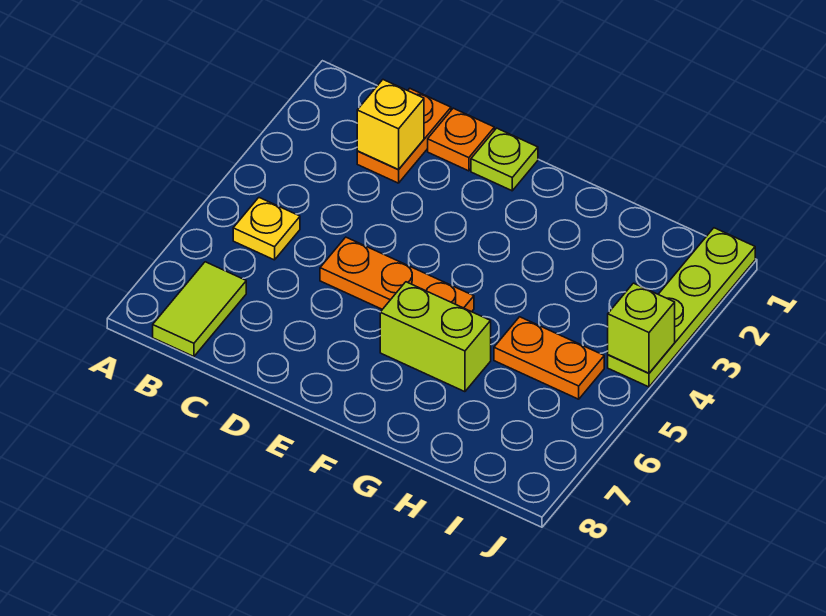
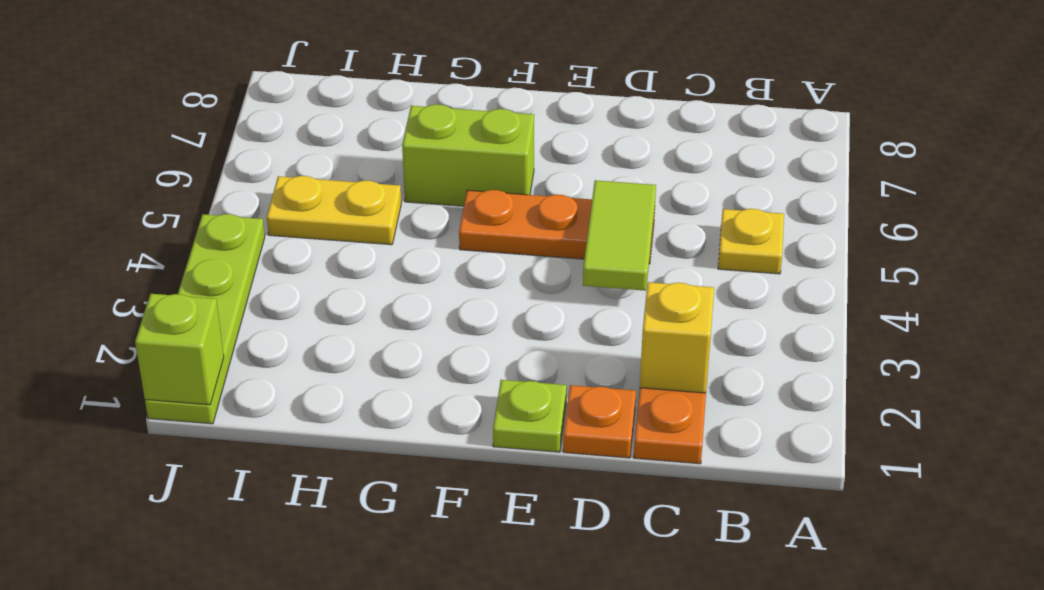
lime tile B7:B8 level 1 -> lime tile D4:D5 level 2
orange plate H5:I5 level 1 -> yellow plate H5:I5 level 1
lime brick J4 level 2 -> lime brick J1 level 2

